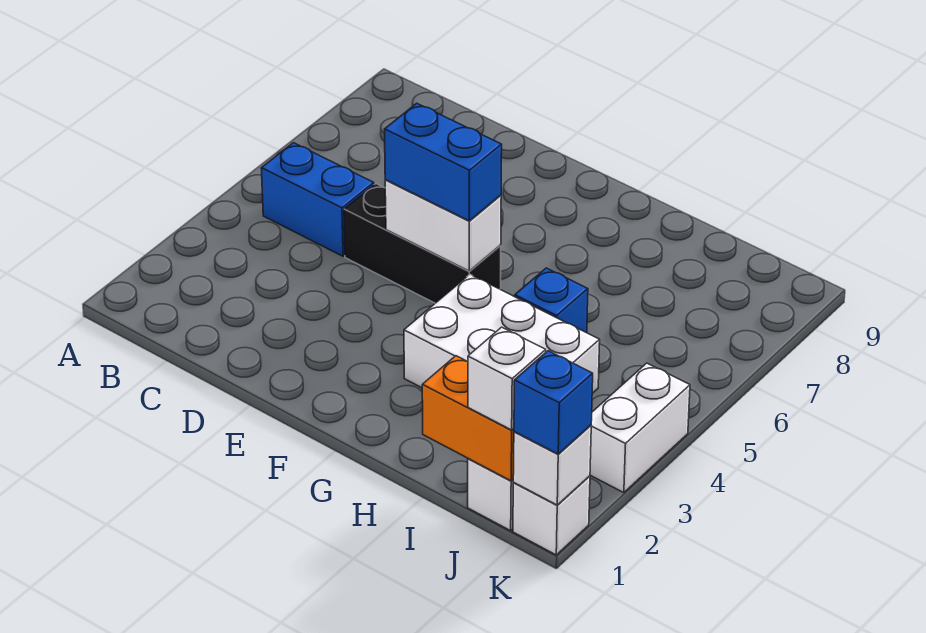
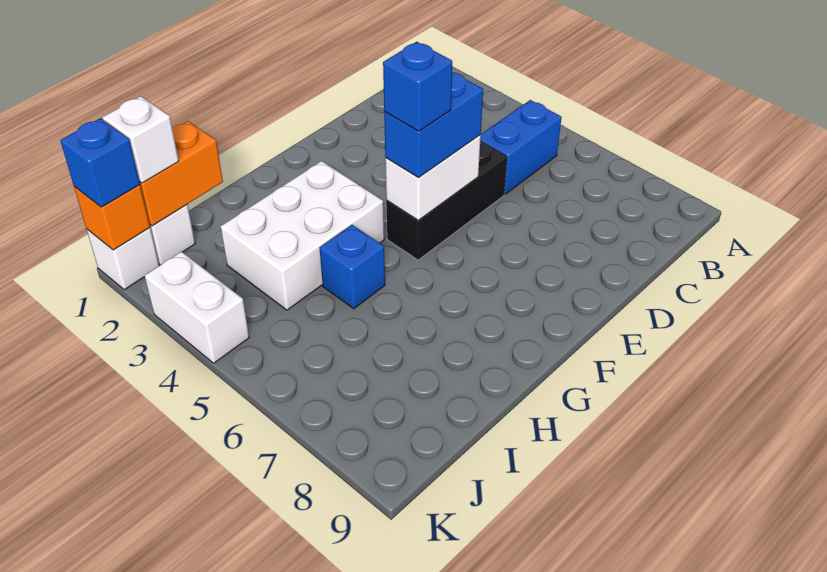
none -> blue brick F5 level 4
white brick K1 level 2 -> orange brick K1 level 2

